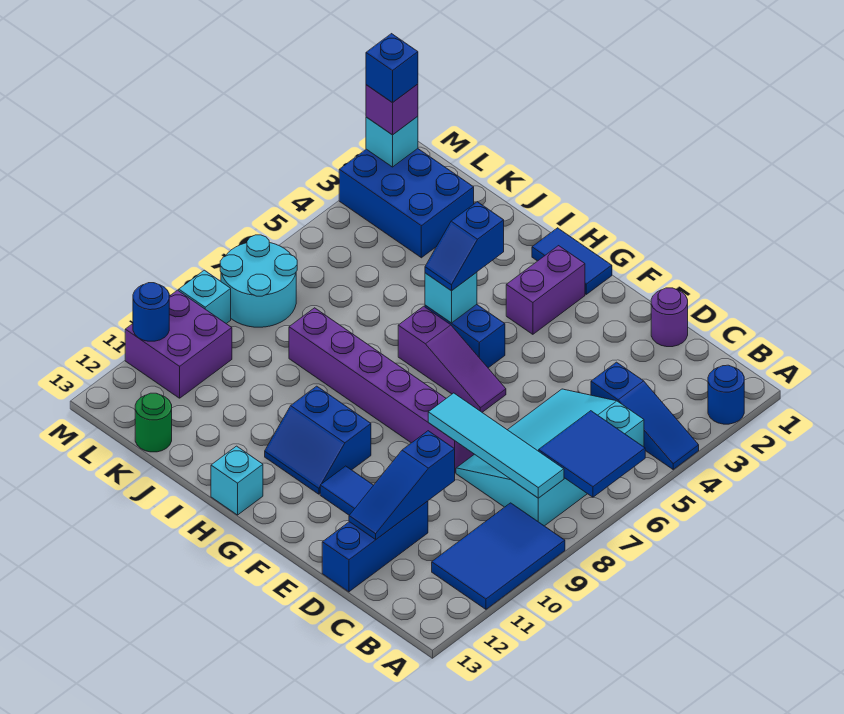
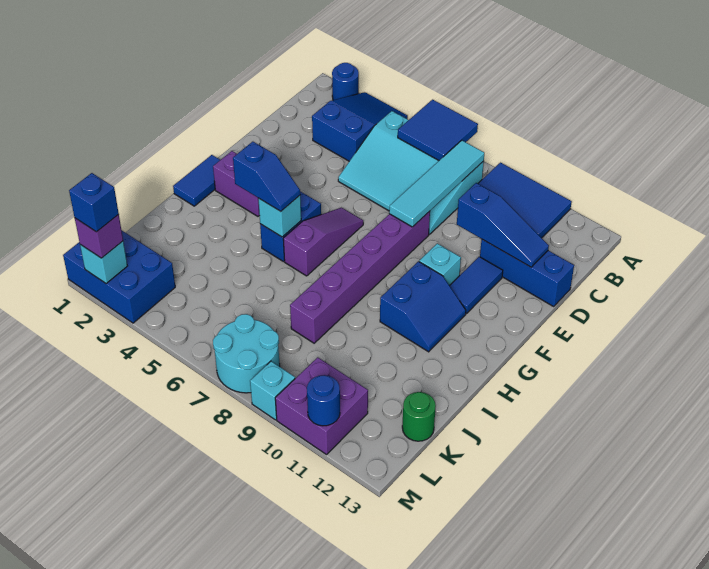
blue slope A4:C4 level 1 top C -> blue slope A3:C4 level 1 top C
purple round brick D1 level 1 -> none
cyan brick H13 level 1 -> cyan brick F10 level 1
blue brick K2:M3 level 1 -> blue brick L1:M3 level 1

